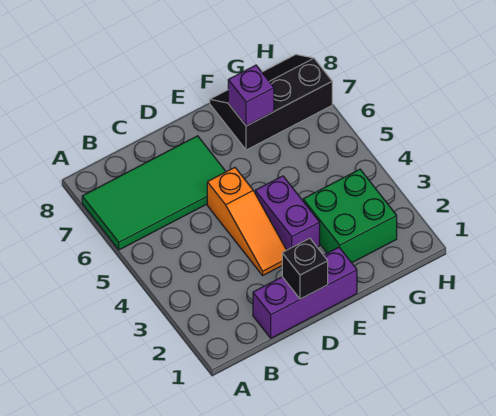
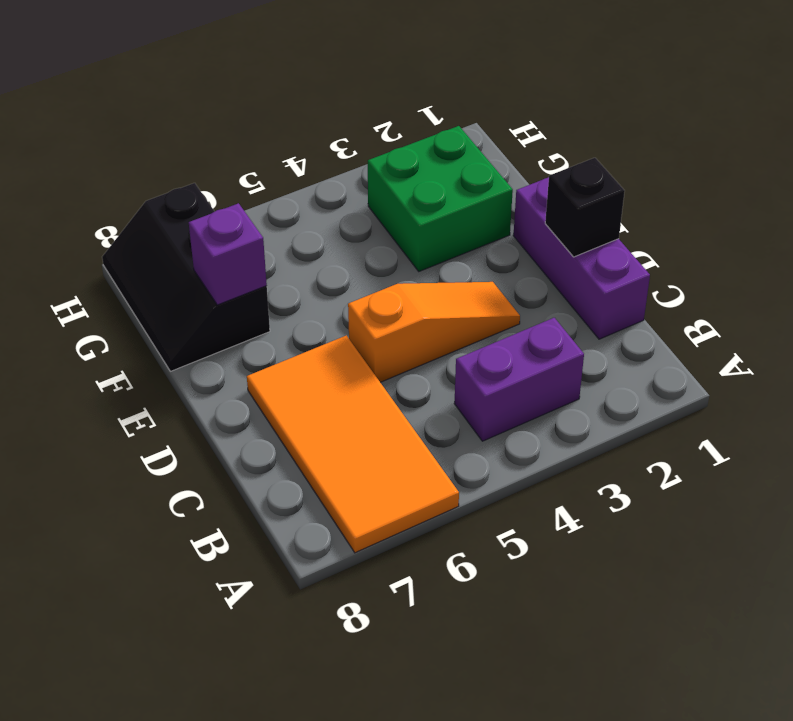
green tile A6:D7 level 1 -> orange tile A6:D7 level 1
purple brick E3:E4 level 1 -> purple brick B3:B4 level 1

